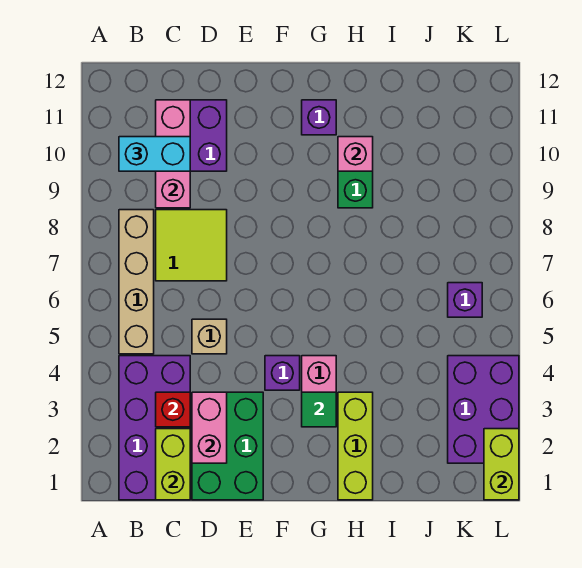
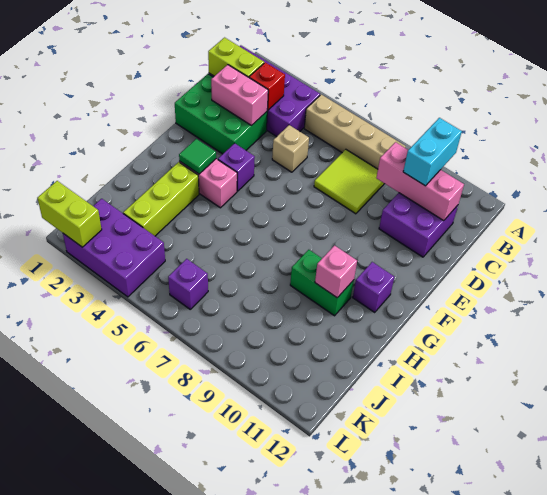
lime brick H1:H3 level 1 -> lime brick H3:J3 level 1

